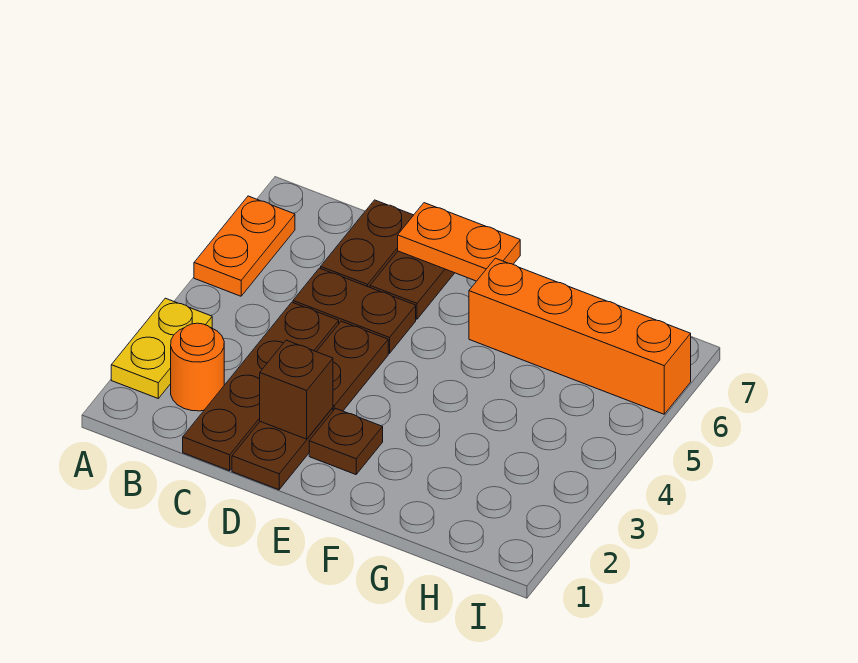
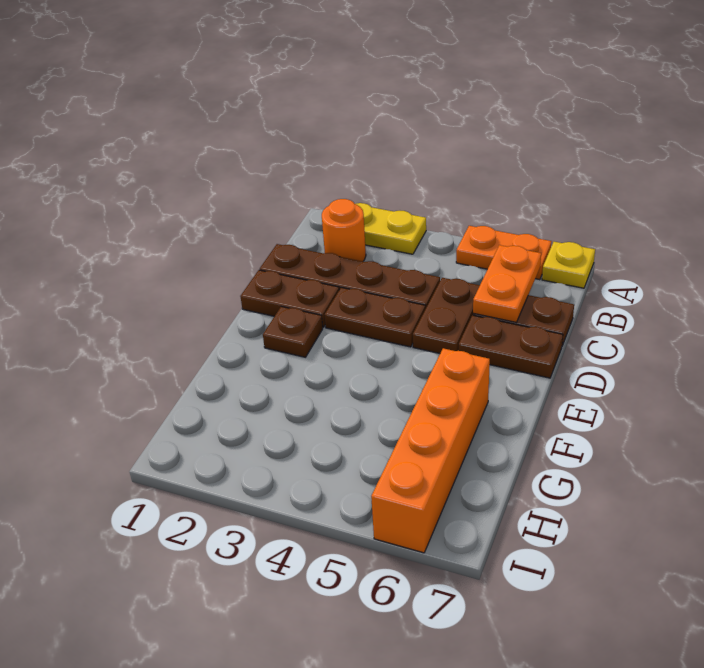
none -> yellow plate A7 level 1
brown brick D2 level 2 -> none
orange plate D7:E7 level 2 -> orange plate B6:C6 level 2

